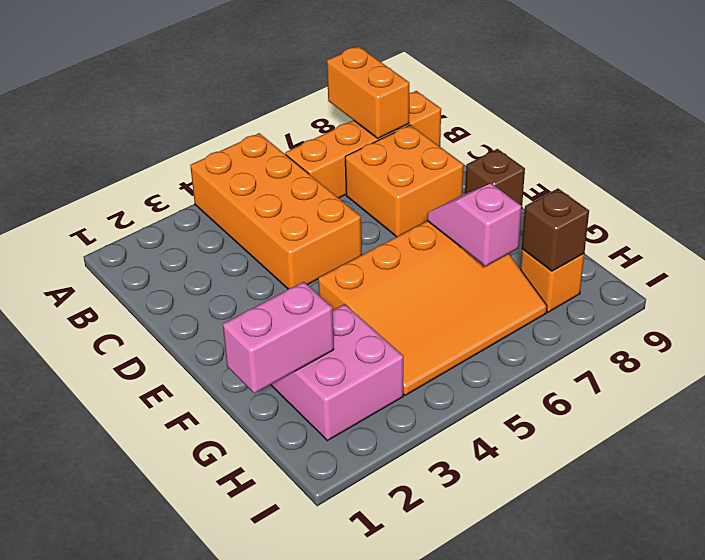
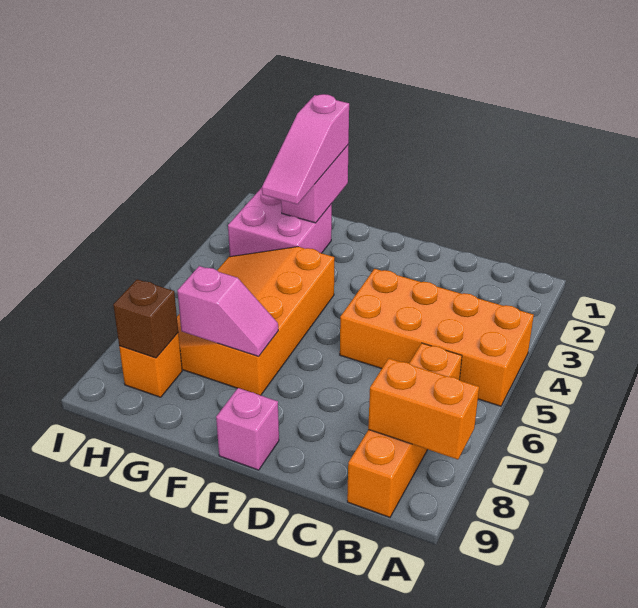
orange brick C7:D8 level 1 -> none
brown brick E9 level 1 -> pink brick E9 level 1
none -> pink slope G1:G3 level 3 top 1

